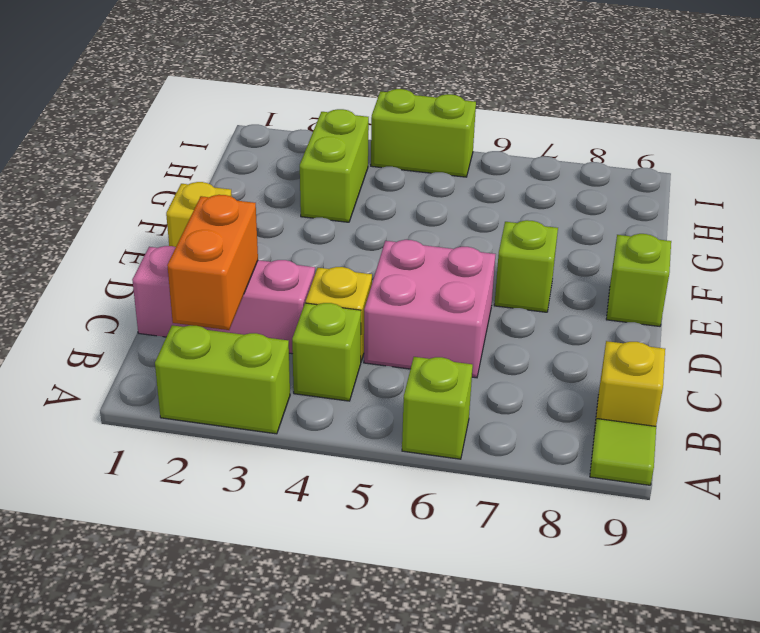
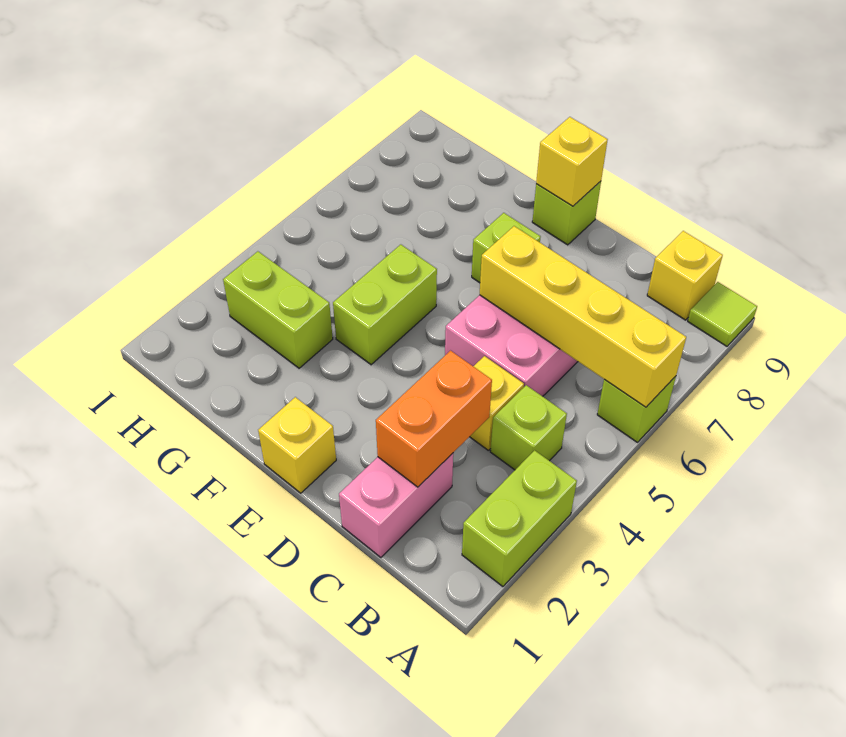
none -> yellow brick A6:D6 level 2
orange brick B2:C2 level 2 -> orange brick C2:C3 level 2
pink brick C1:C3 level 1 -> pink brick C1:C2 level 1
none -> yellow brick E9 level 2
lime brick I4:I5 level 1 -> lime brick F4:F5 level 1

